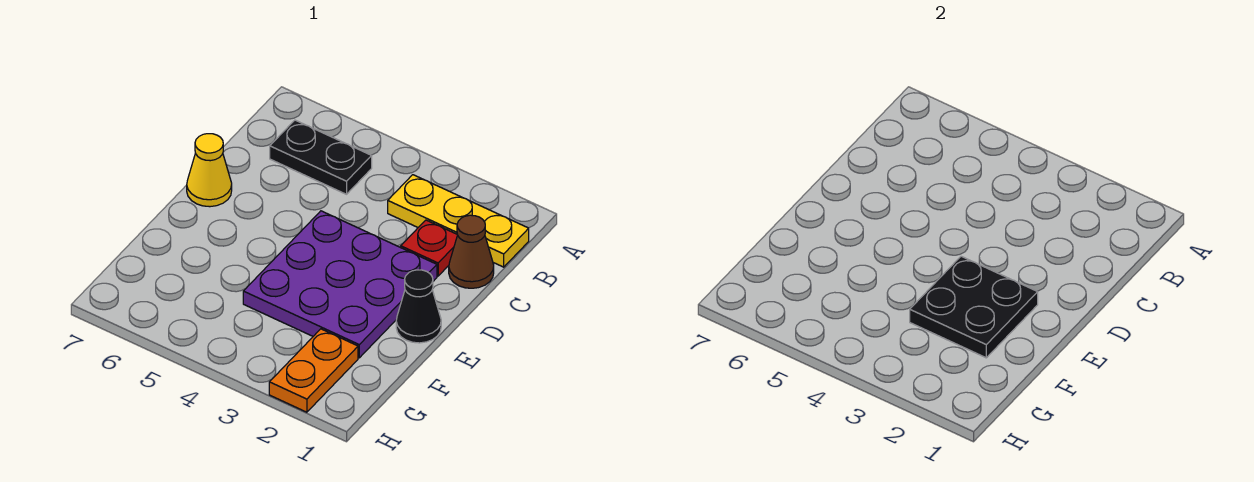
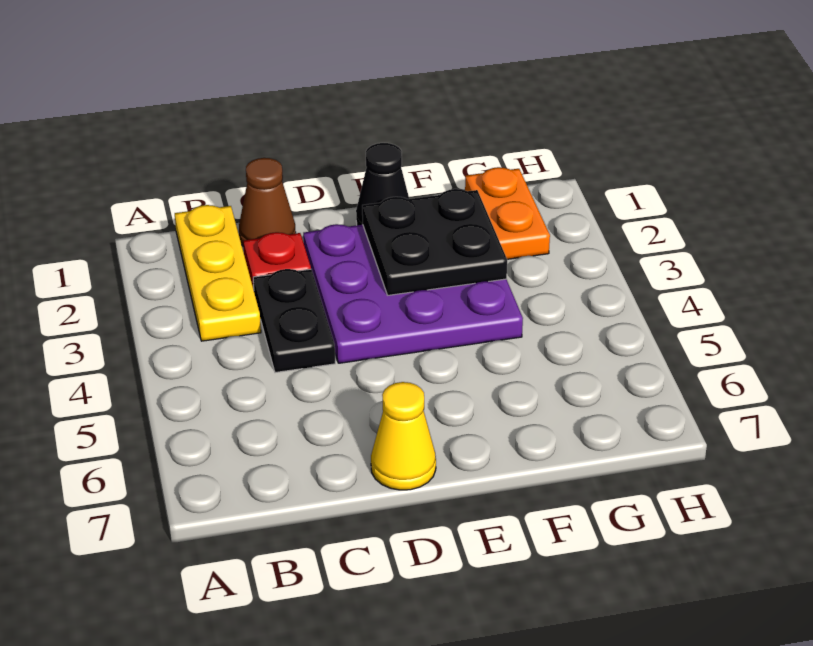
black plate B5:B6 level 1 -> black plate C3:C4 level 1
orange plate G2:H2 level 1 -> orange plate G1:G2 level 1

